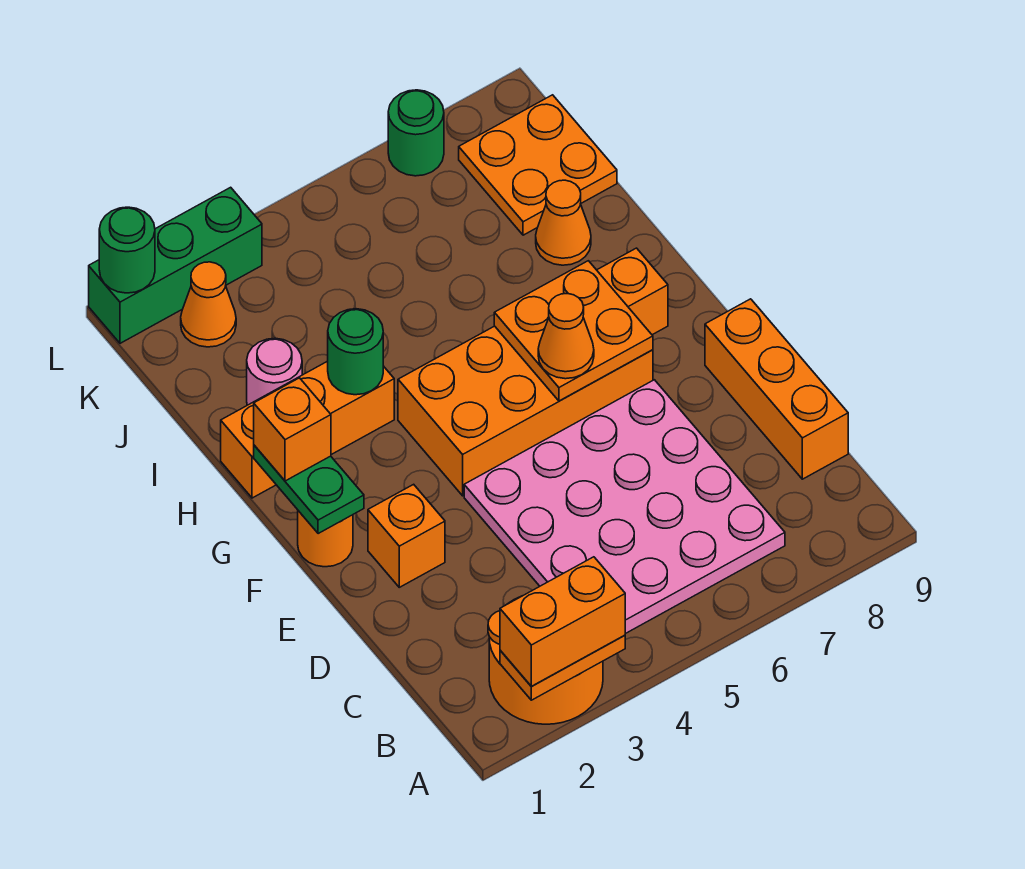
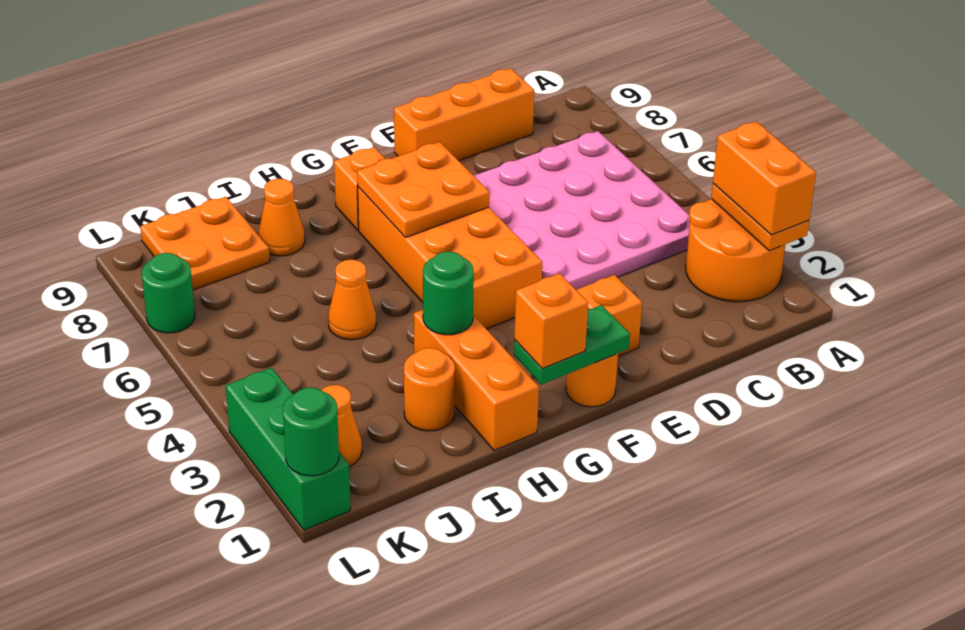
orange cone F6 level 3 -> orange cone I5 level 1
pink round brick I2 level 1 -> orange round brick I2 level 1

